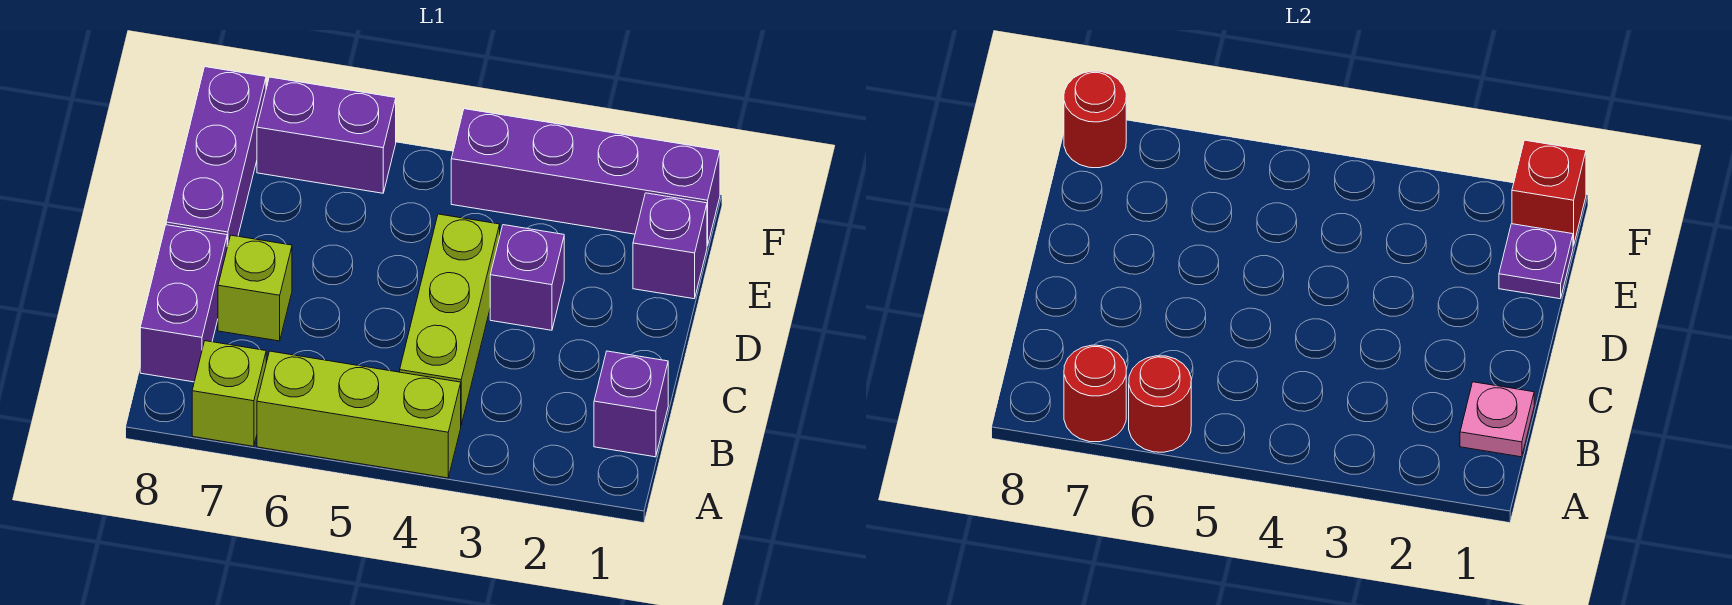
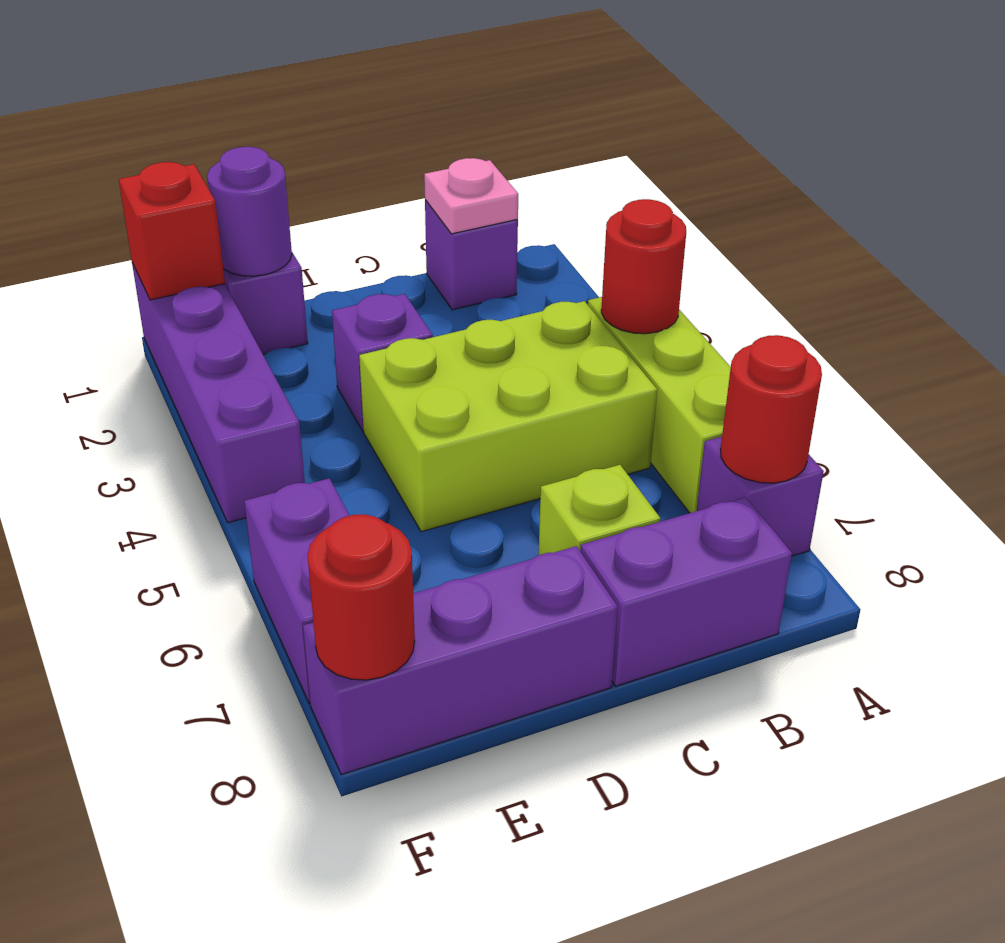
red round brick A6 level 2 -> red round brick A4 level 2
lime brick A7 level 1 -> purple brick A7 level 1
lime brick B4:D4 level 1 -> lime brick B4:D5 level 1
purple plate E1 level 2 -> purple round brick E1 level 2

